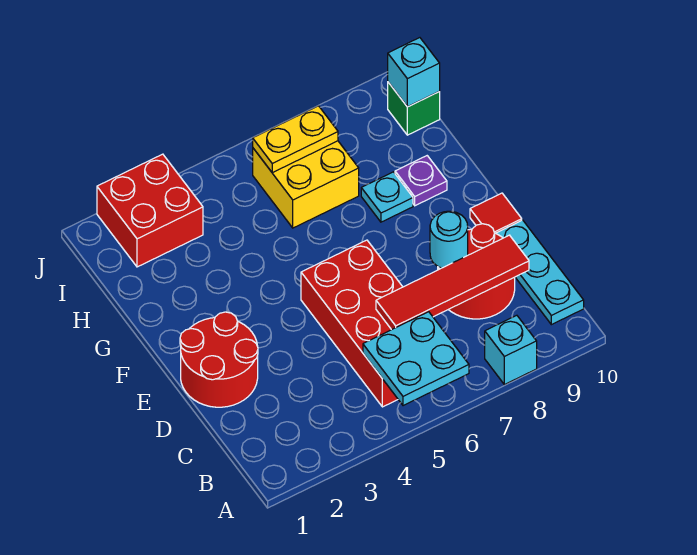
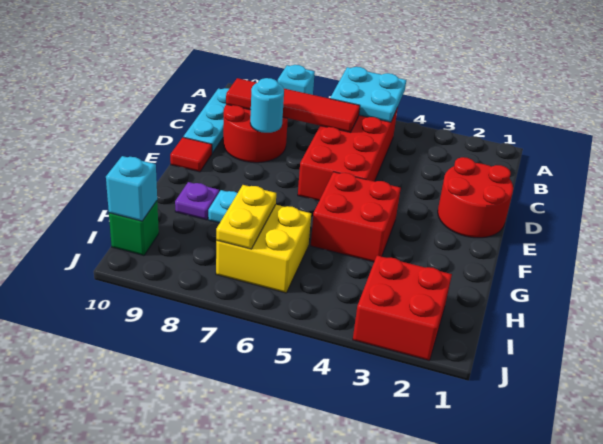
none -> red brick F4:G5 level 1
yellow plate I6:I7 level 2 -> yellow plate H7:I7 level 2

